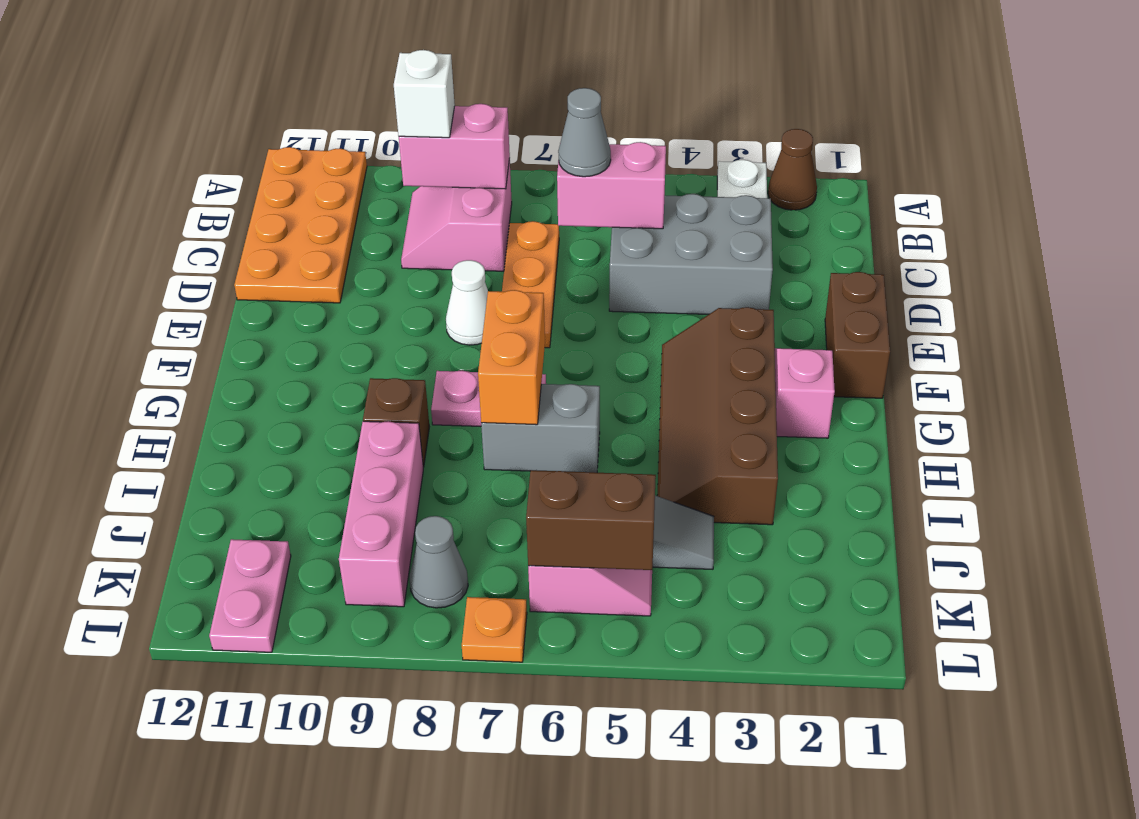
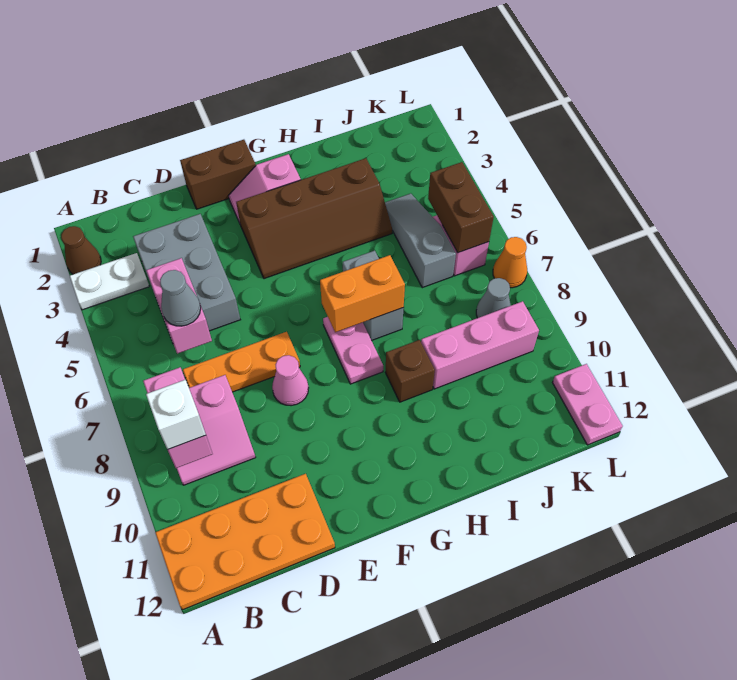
white cone E8 level 1 -> pink cone E8 level 1
pink plate K11:L11 level 1 -> pink plate L11:L12 level 1
orange plate L7 level 1 -> orange cone L7 level 1

